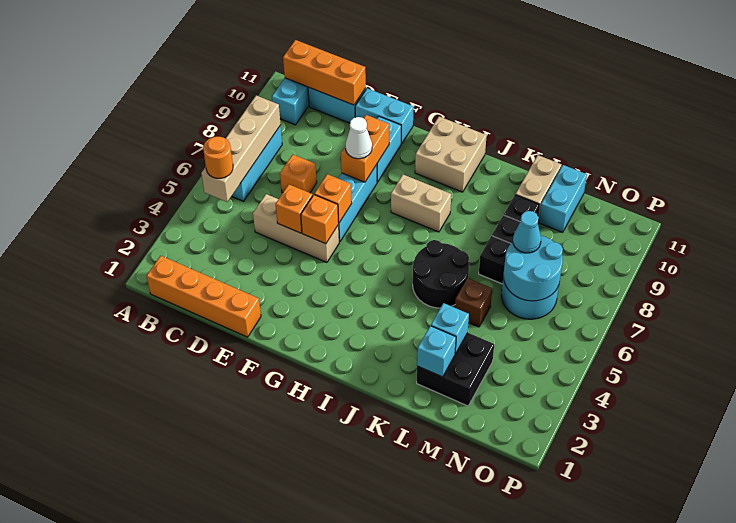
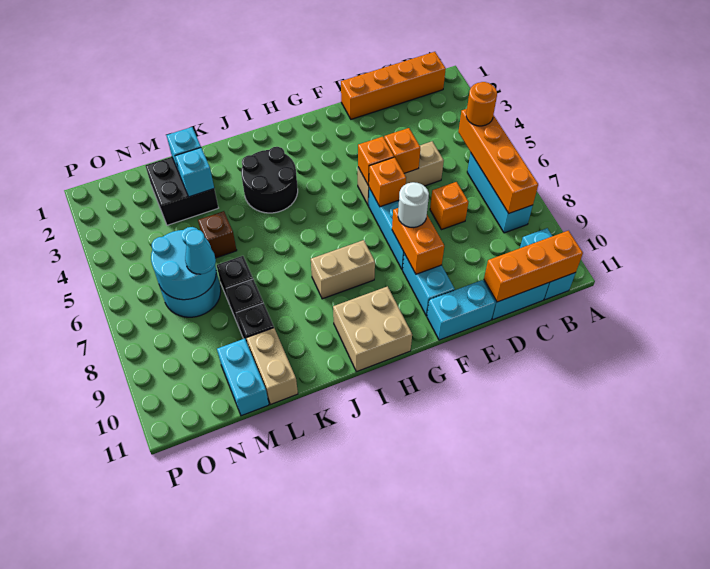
tan brick B5:B8 level 2 -> orange brick B5:B8 level 2
white cone F8 level 3 -> white round brick F8 level 3
black round brick J5:K6 level 1 -> black round brick I3:J4 level 1

